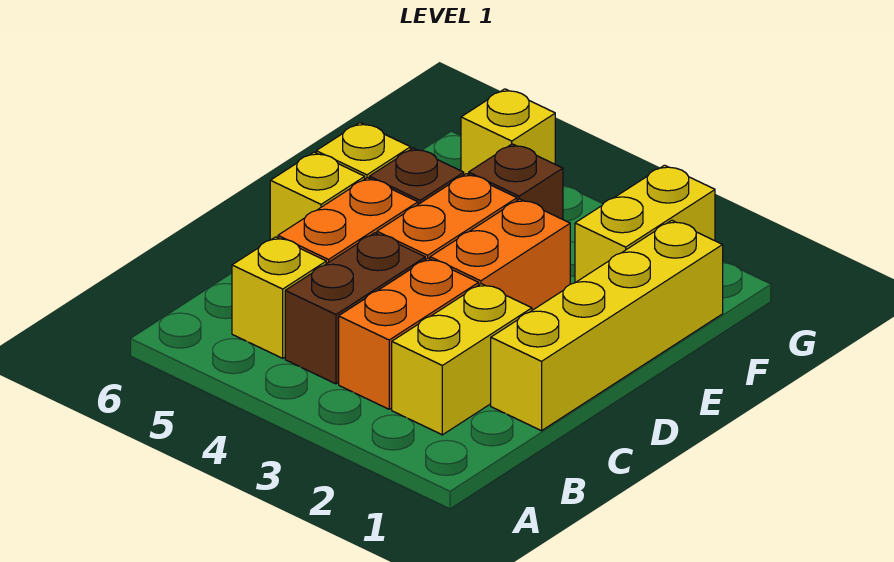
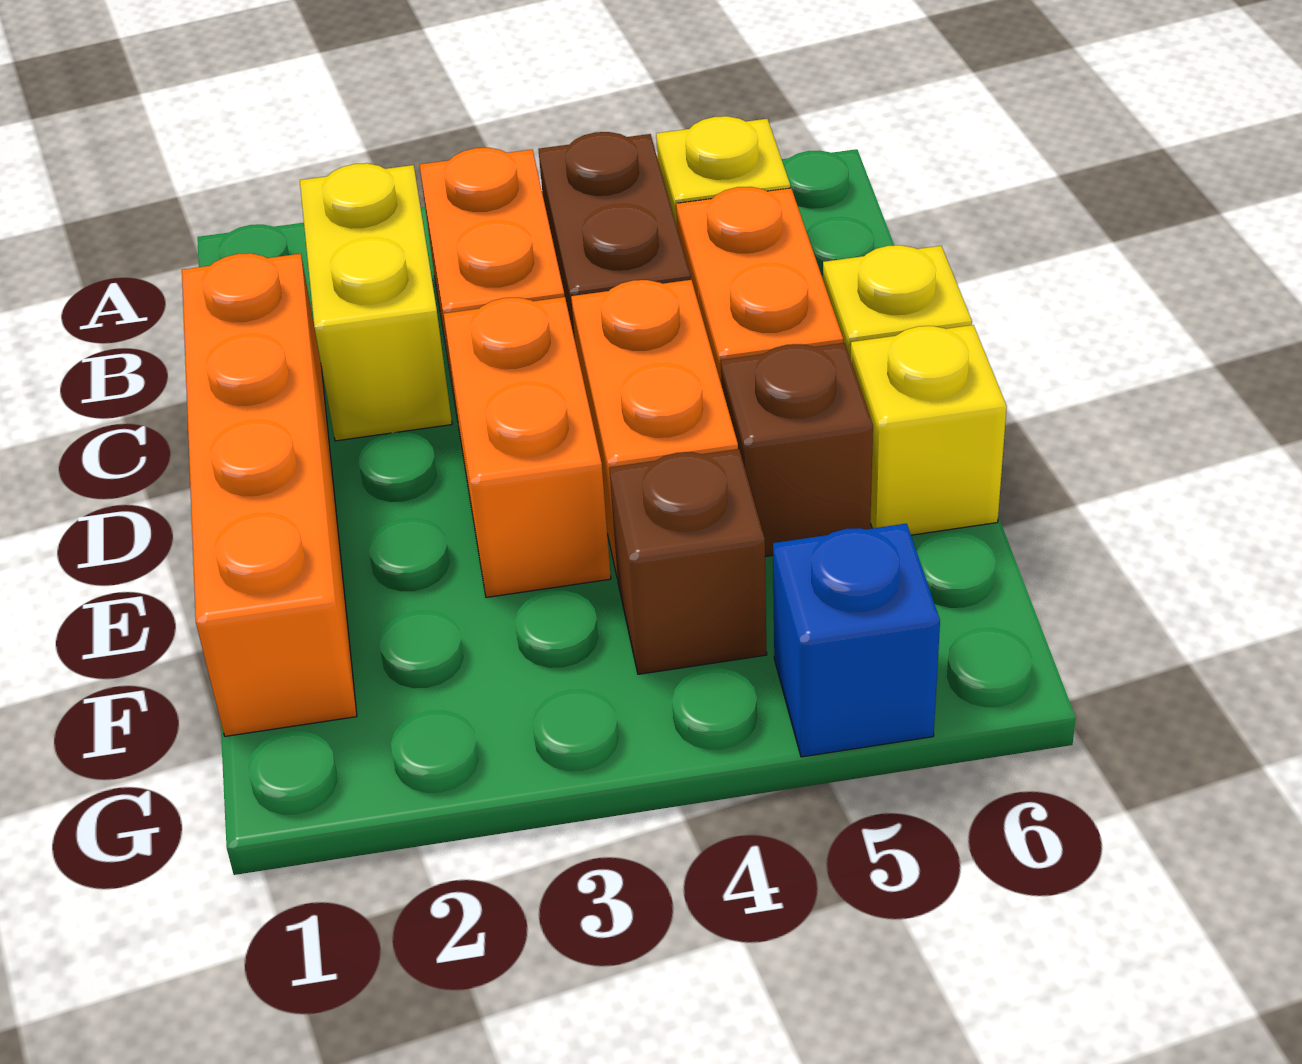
yellow brick C1:F1 level 1 -> orange brick C1:F1 level 1
yellow brick F2:G2 level 1 -> none
yellow brick G5 level 1 -> blue brick G5 level 1

